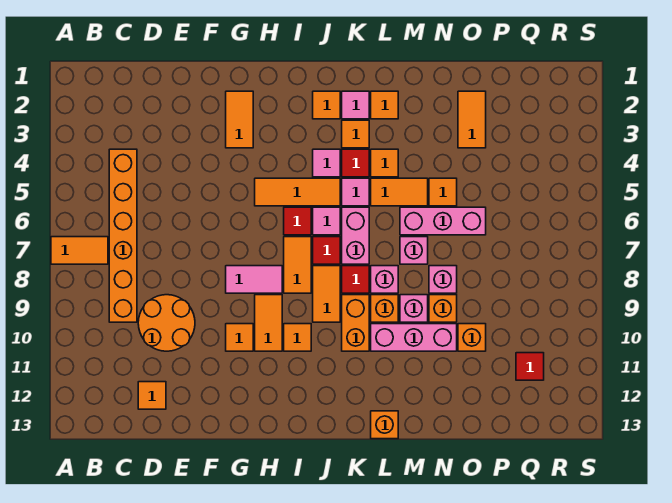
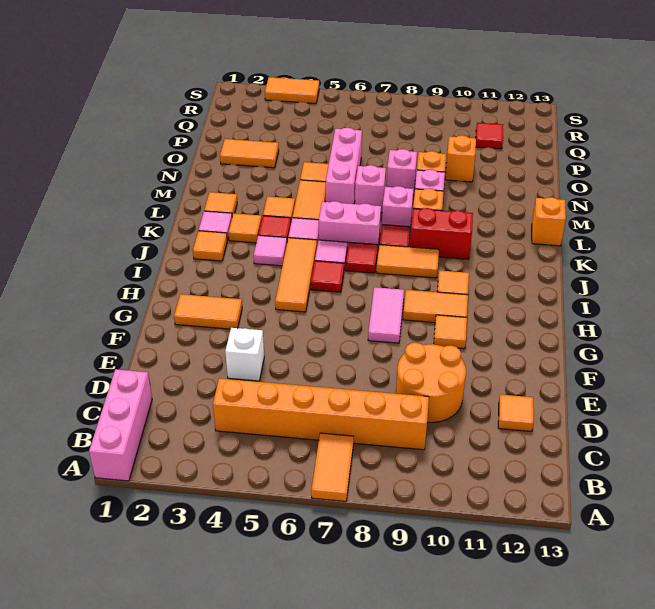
none -> white brick E4 level 1
orange tile I7:I8 level 1 -> orange tile S3:S4 level 1
orange brick K9:K10 level 1 -> red brick K9:K10 level 1
pink brick L10:N10 level 1 -> pink brick A1:C1 level 1

